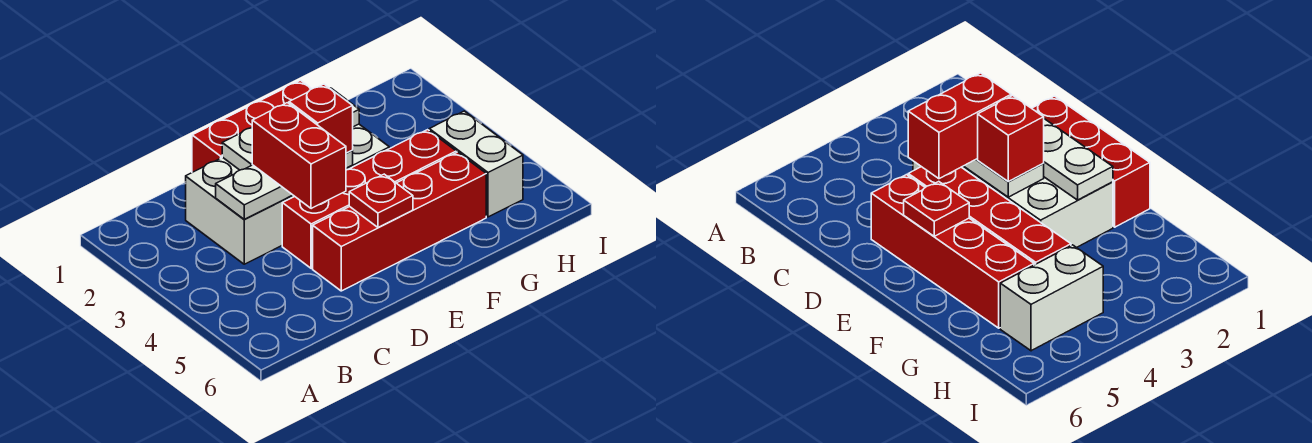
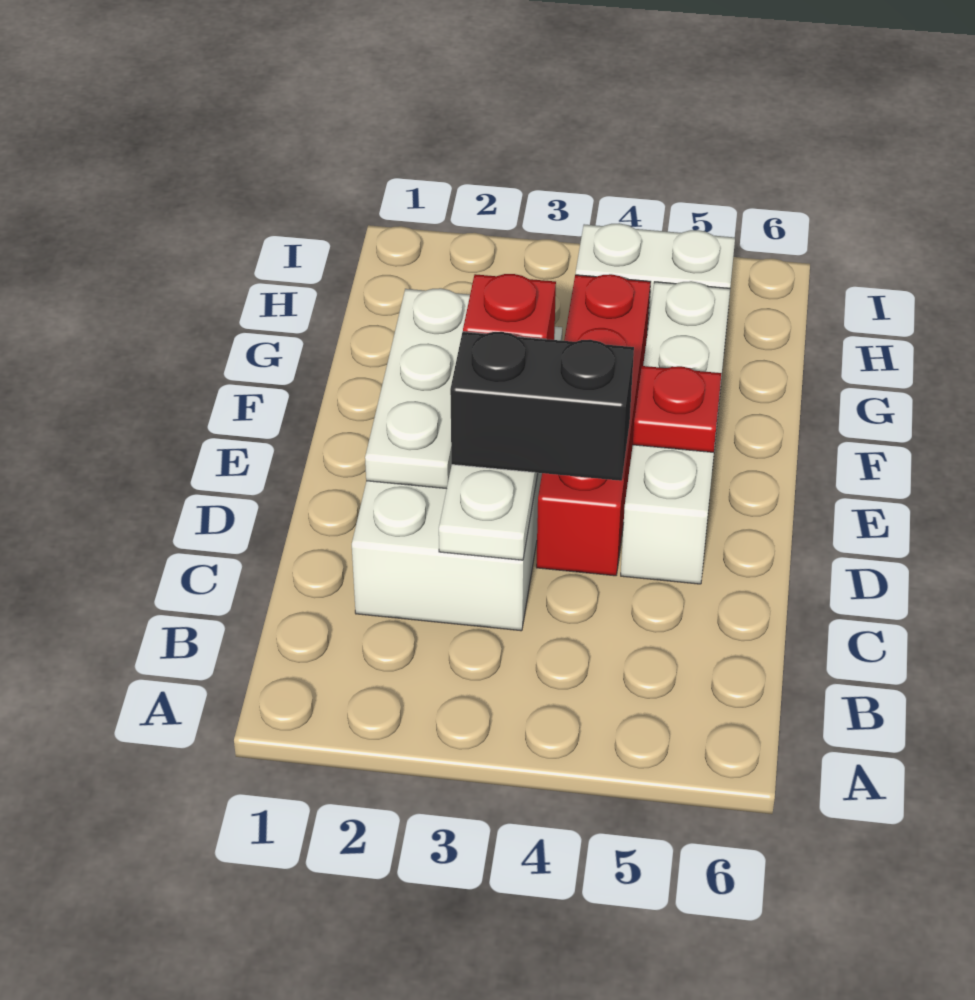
red brick D1:F1 level 1 -> none
red brick D3:D4 level 3 -> black brick D3:D4 level 3
red brick D5:G5 level 1 -> white brick D5:G5 level 1

